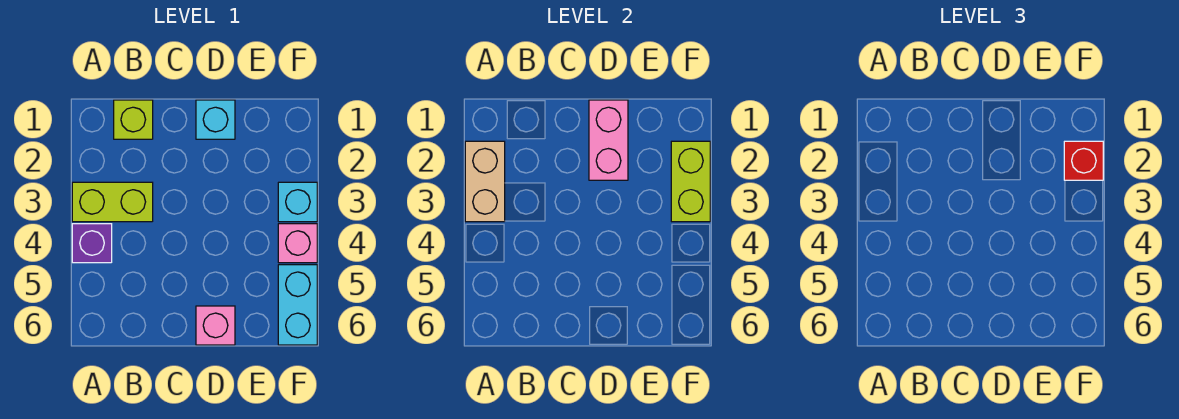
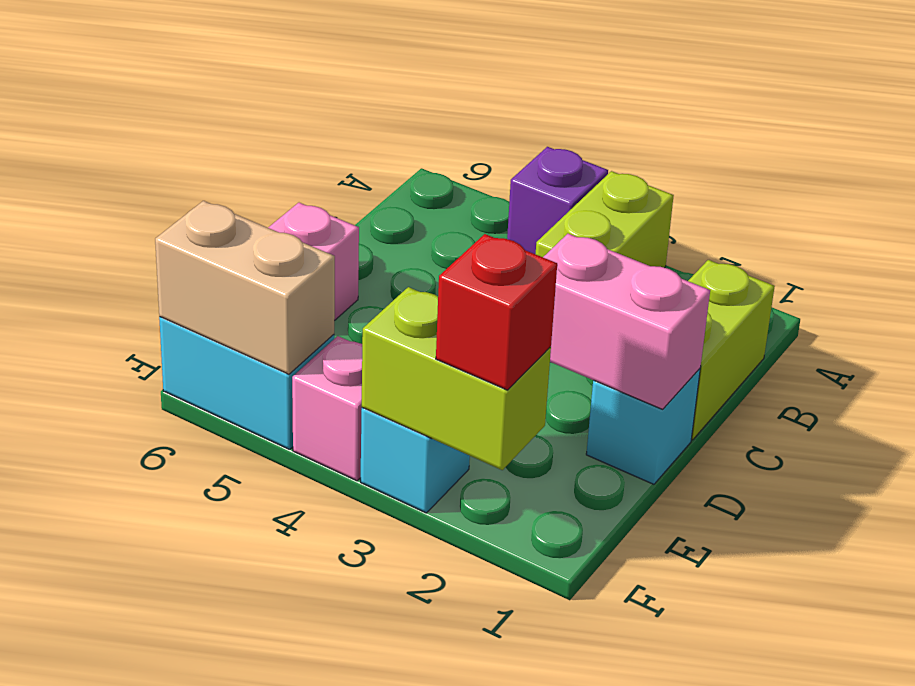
tan brick A2:A3 level 2 -> tan brick F5:F6 level 2
lime brick B1 level 1 -> lime brick B1:C1 level 1

